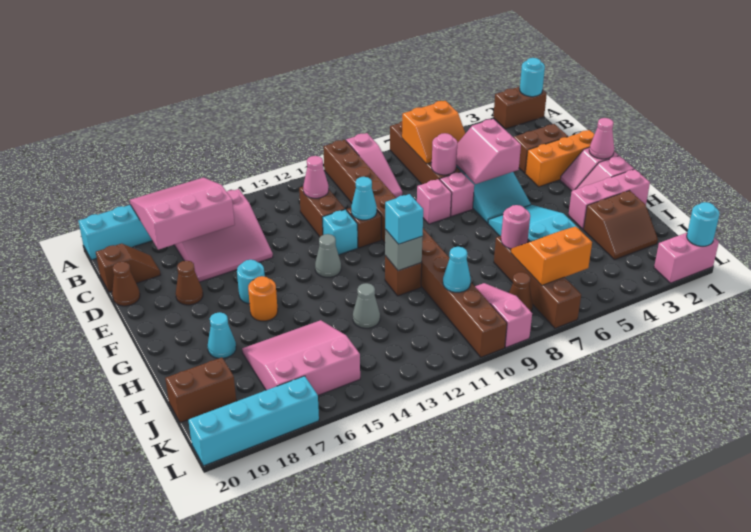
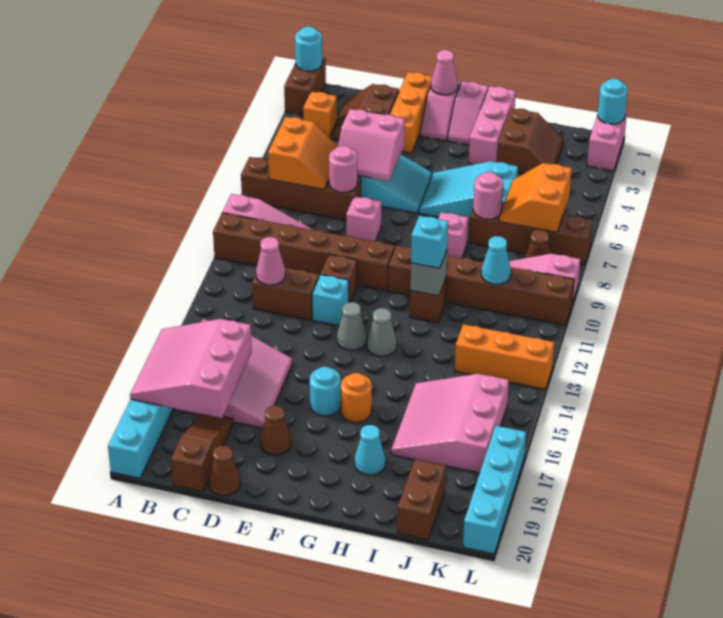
none -> orange brick B3 level 1
brown slope C19:C20 level 1 top 20 -> brown slope C18:C20 level 1 top 20
pink brick E7 level 1 -> pink brick H8 level 1
cyan cone E11 level 2 -> none
grey cone I13 level 1 -> grey cone G13 level 1
none -> orange brick J13:L13 level 1

